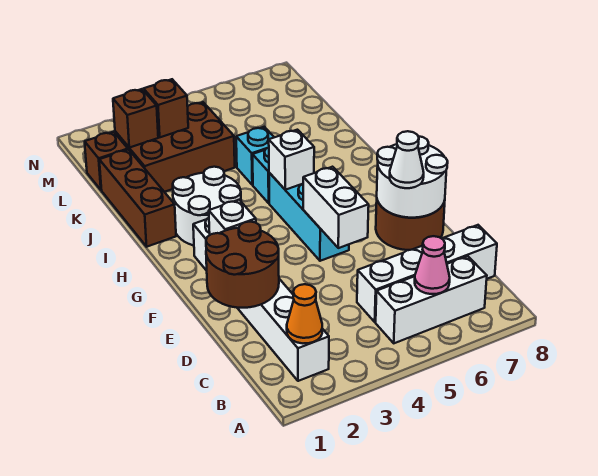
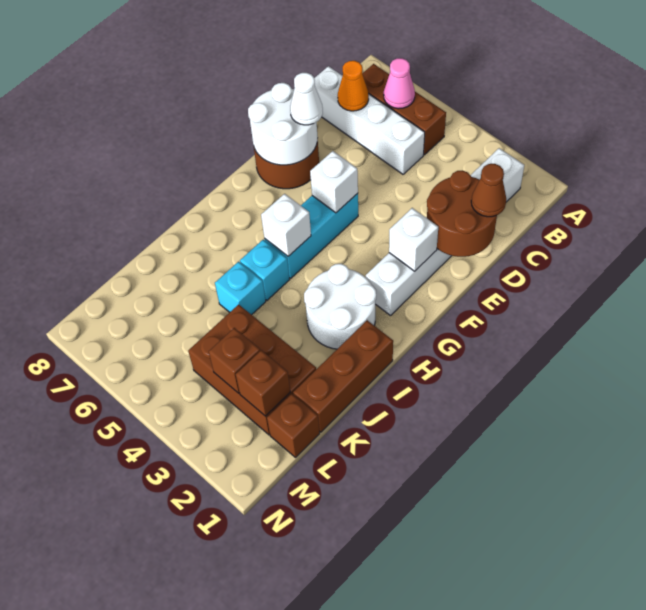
orange cone B2 level 2 -> orange cone C7 level 2
white brick B5:B7 level 1 -> brown brick B5:B7 level 1
none -> brown cone D1 level 3
white brick E5:F5 level 2 -> white brick F5 level 2

